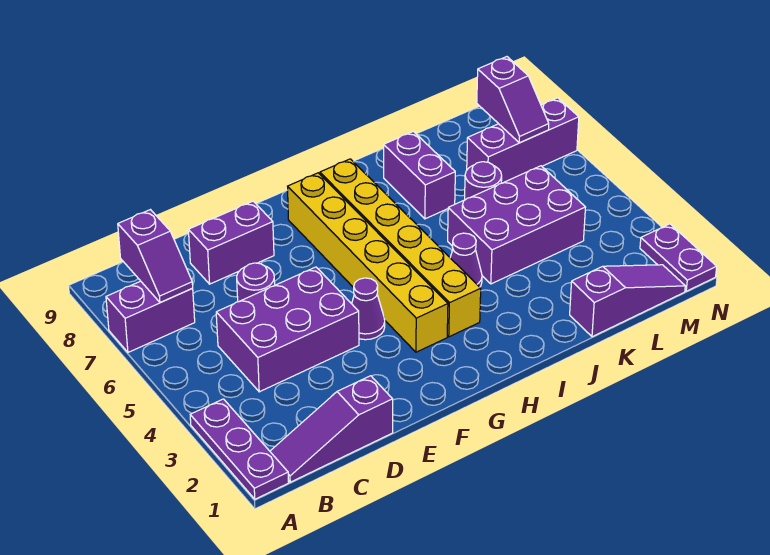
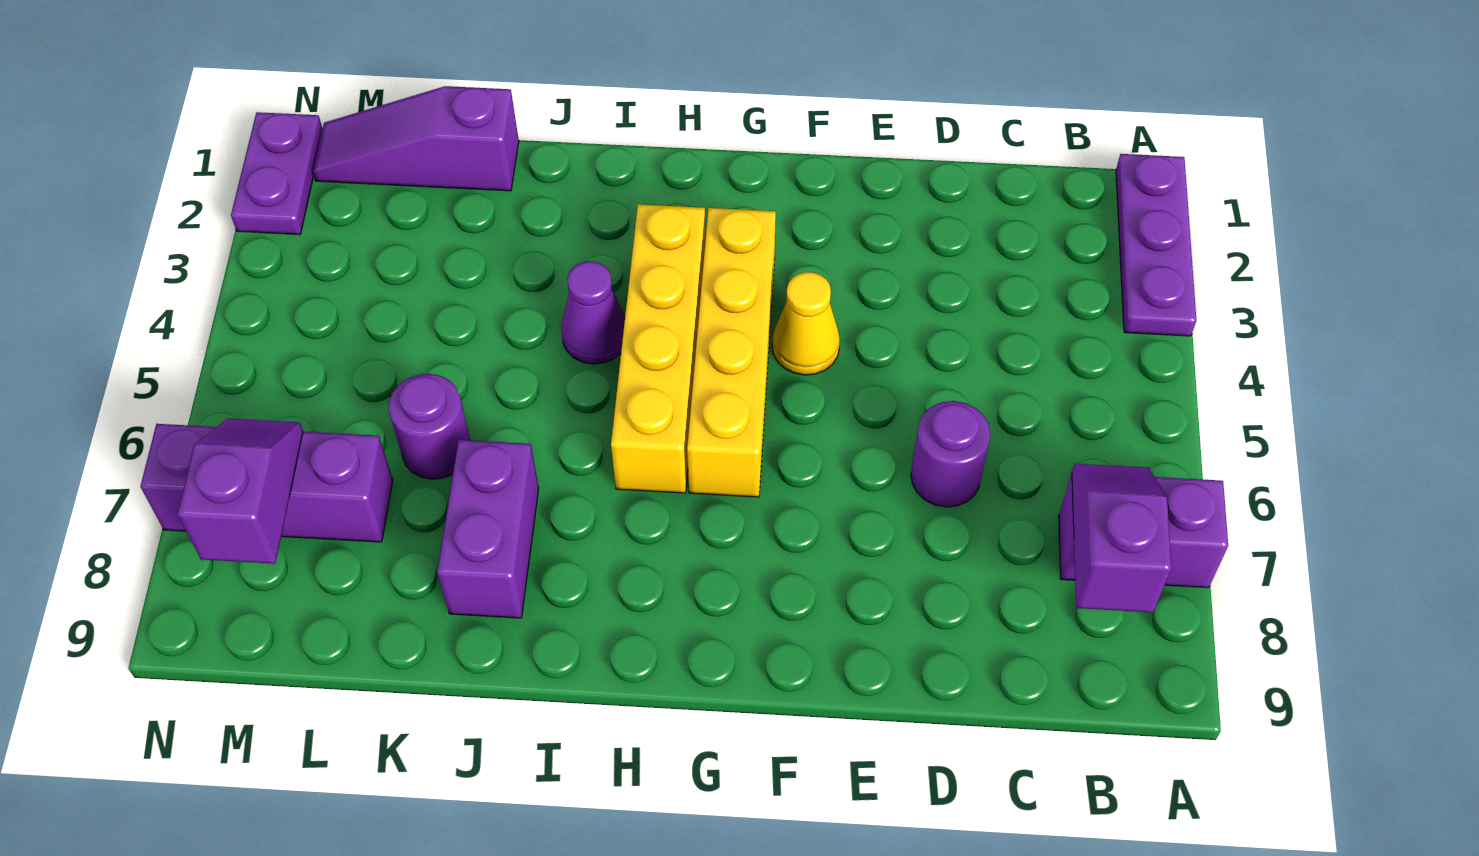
purple slope B1:D1 level 1 top D -> none
purple brick C4:E5 level 1 -> none
purple brick D8:E8 level 1 -> none
purple cone F4 level 1 -> yellow cone F4 level 1
yellow brick G3:G8 level 1 -> yellow brick G3:G6 level 1
yellow brick H3:H8 level 1 -> yellow brick H3:H6 level 1
purple brick J4:L5 level 1 -> none

